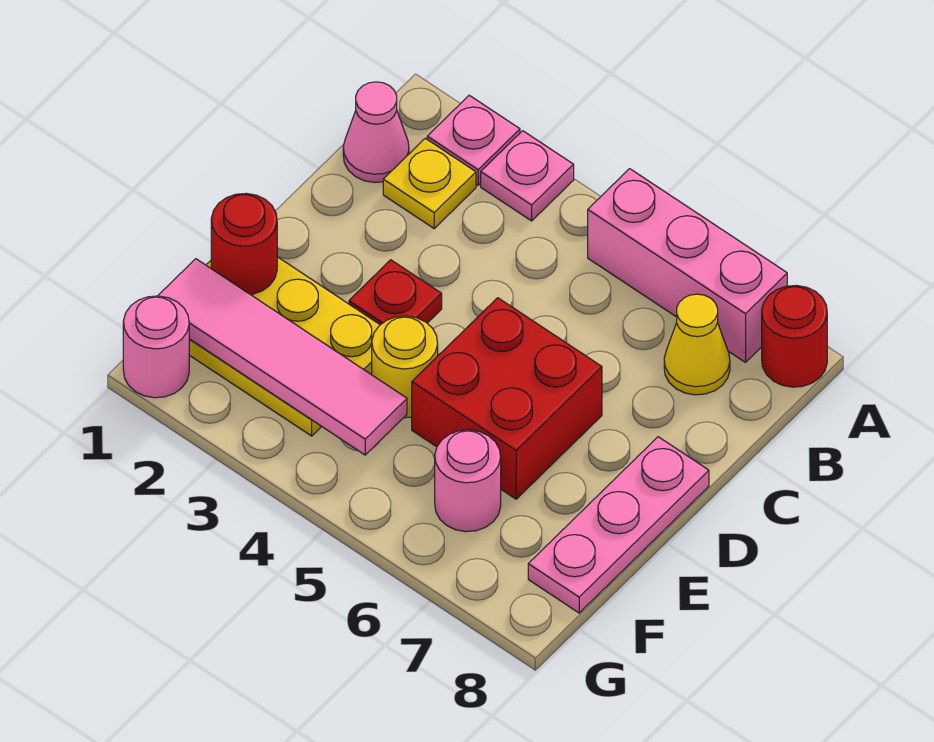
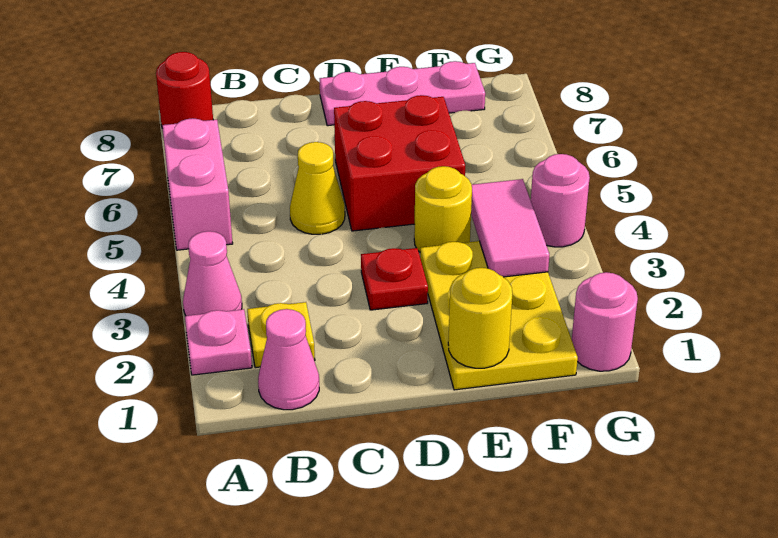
pink plate A3 level 1 -> pink cone A3 level 1
pink brick A5:A7 level 1 -> pink brick A5:A6 level 1
yellow cone B7 level 1 -> yellow cone C5 level 1
red round brick E1 level 2 -> yellow round brick E1 level 2
pink tile F1:F4 level 2 -> pink tile F3:F4 level 2
pink round brick F6 level 1 -> pink round brick G4 level 1

